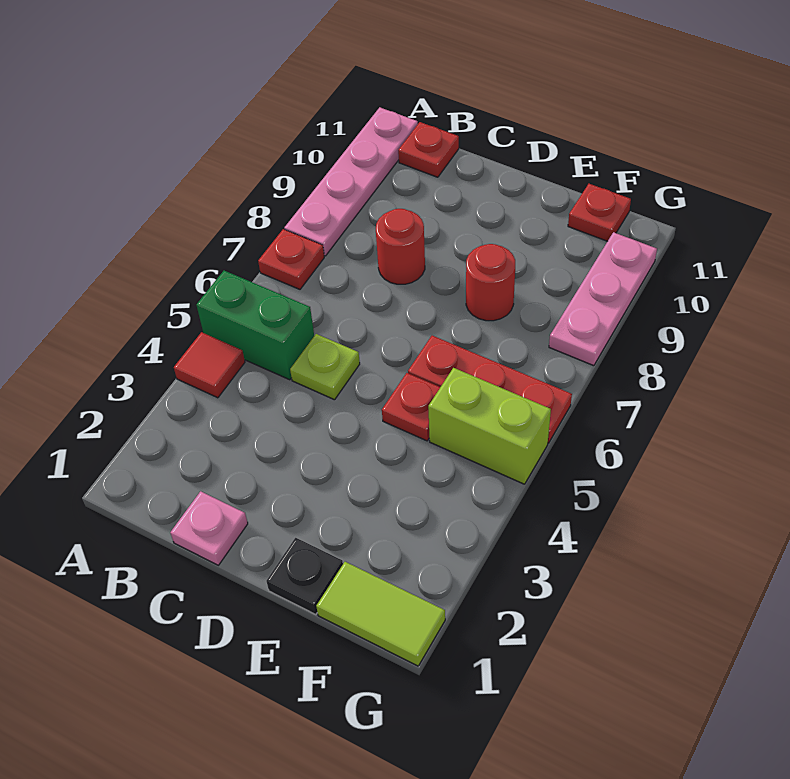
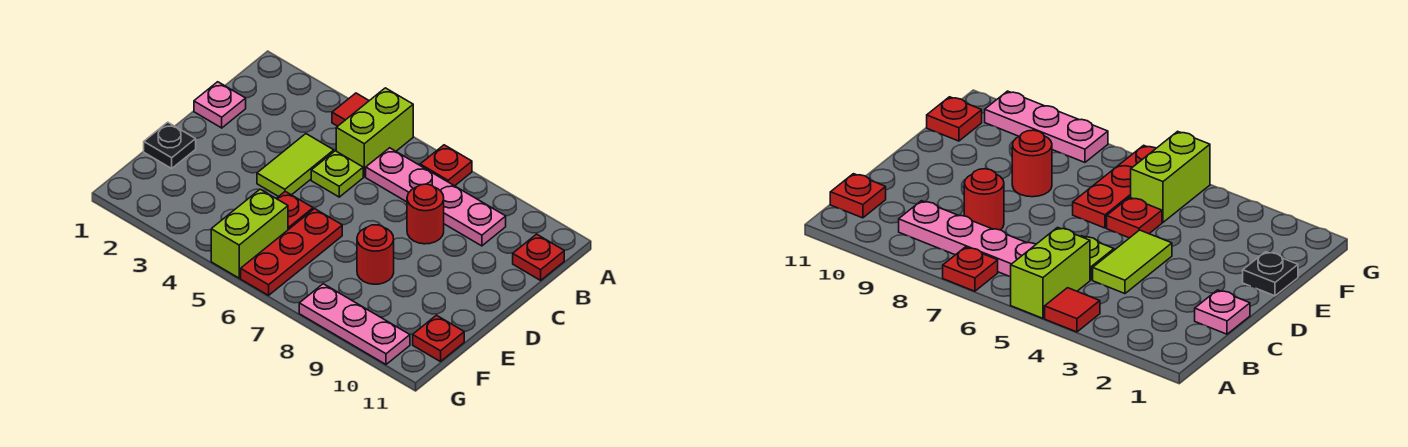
green brick A5:B5 level 1 -> lime brick A5:B5 level 1
pink plate A8:A11 level 1 -> pink plate B6:B9 level 1
lime tile F1:G1 level 1 -> lime tile C4:D4 level 1

